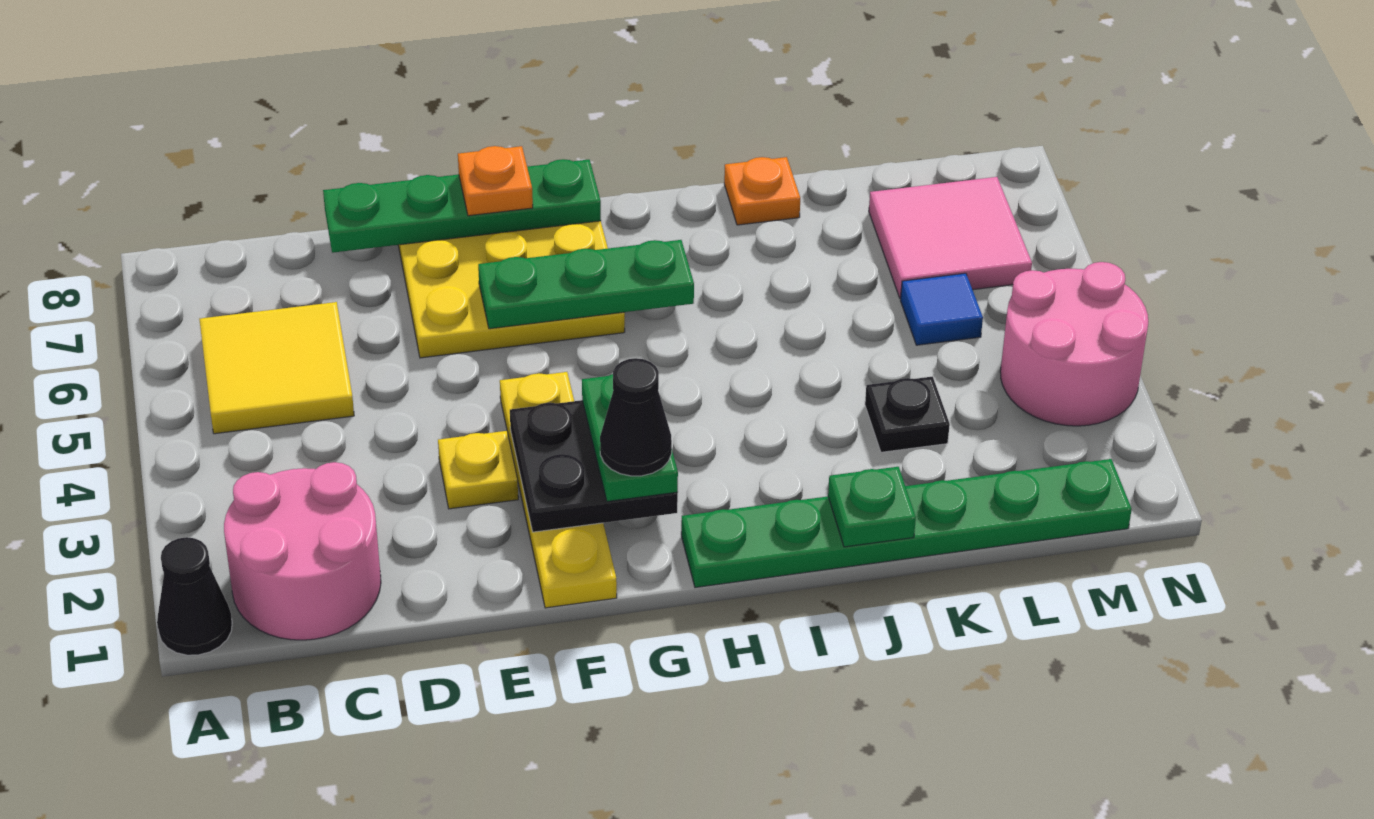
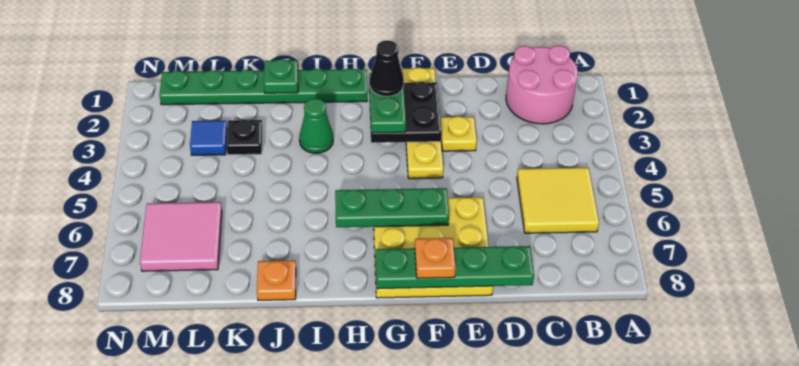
black cone A1 level 1 -> none
none -> green cone I3 level 1
blue tile L5 level 1 -> blue tile L3 level 1
pink round brick M3:N4 level 1 -> none

